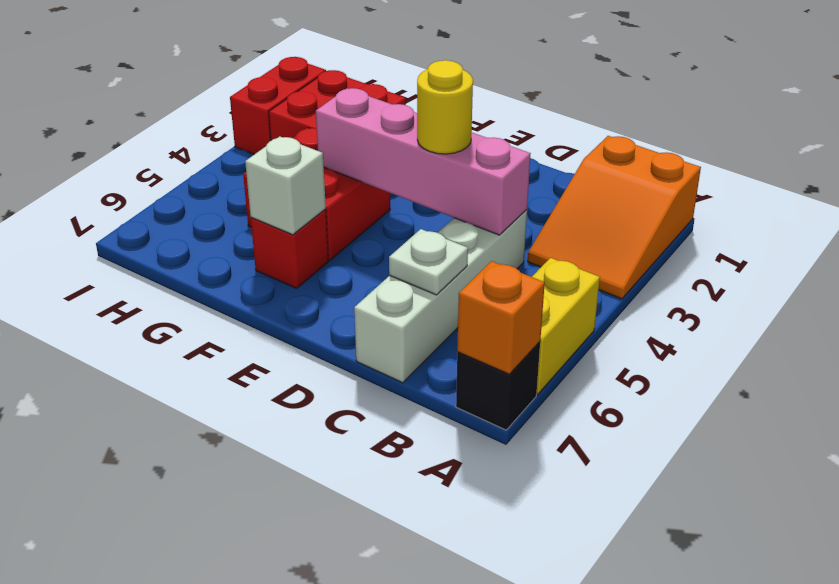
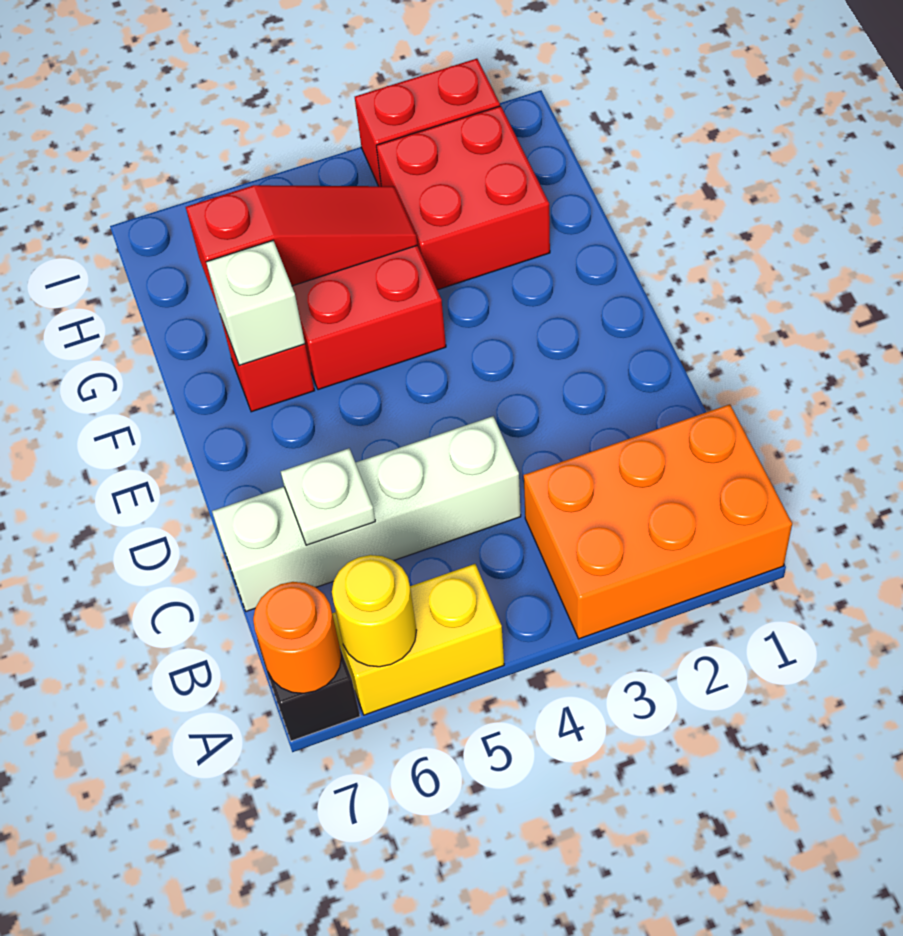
orange slope A1:B3 level 1 top 1 -> orange brick A1:B3 level 1
orange brick A7 level 2 -> orange round brick A7 level 2
pink brick C4:F4 level 2 -> none
yellow round brick D4 level 3 -> yellow round brick A6 level 2
none -> red slope G4:G6 level 2 top 6

